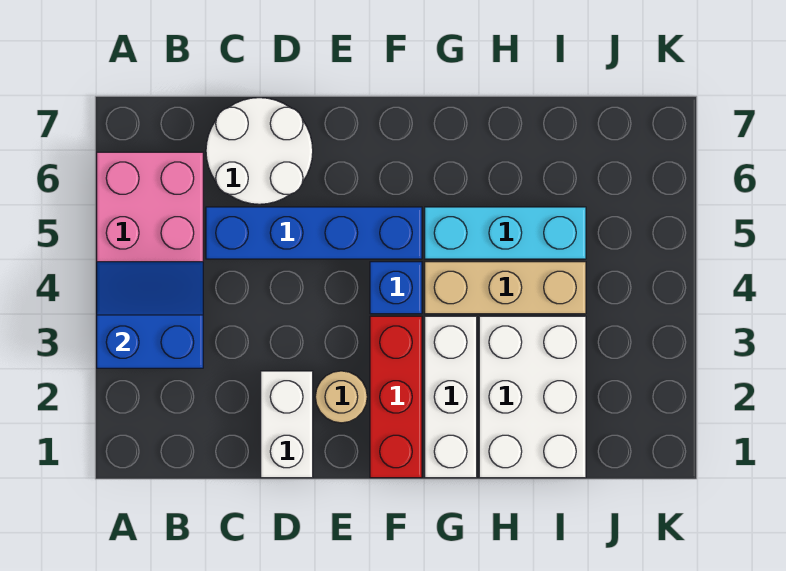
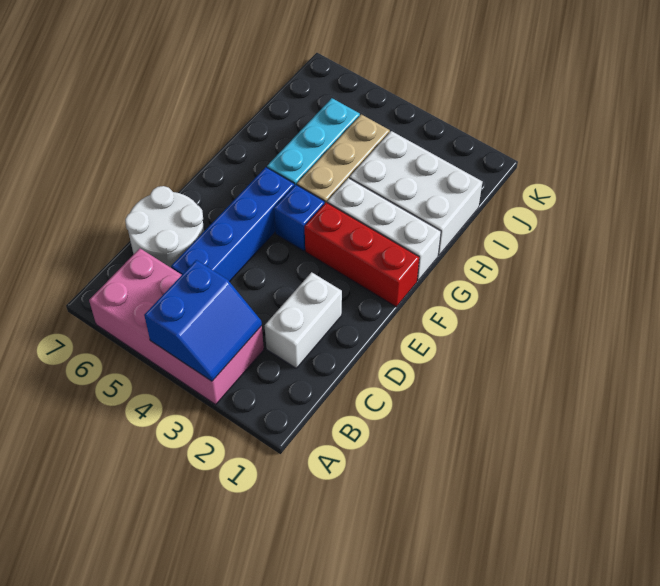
blue slope A3:B4 level 2 top 3 -> blue slope A3:B4 level 2 top 4
white brick D1:D2 level 1 -> white brick C2:D2 level 1
tan round brick E2 level 1 -> none

